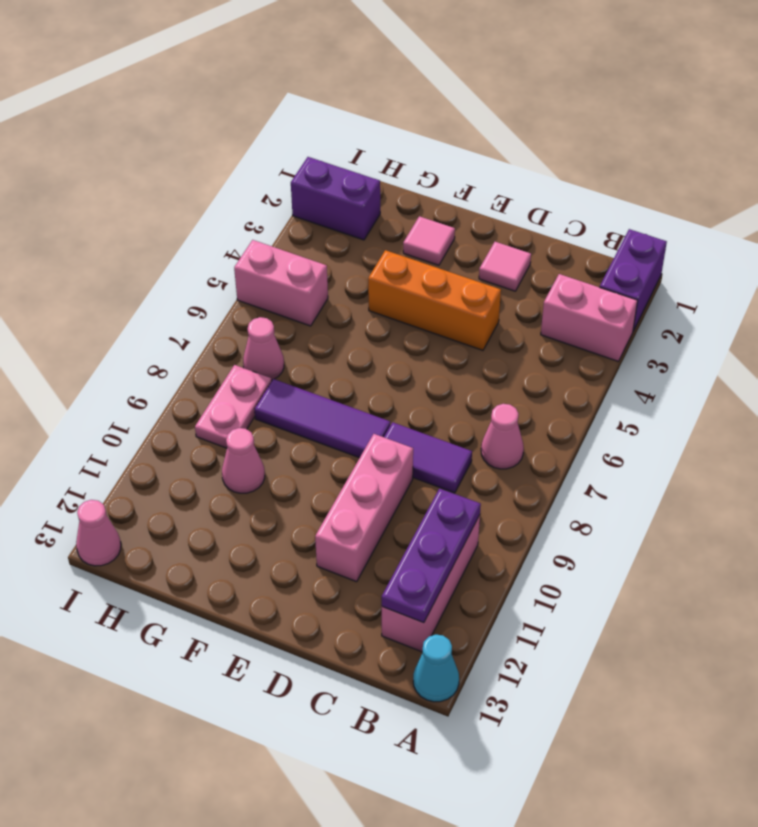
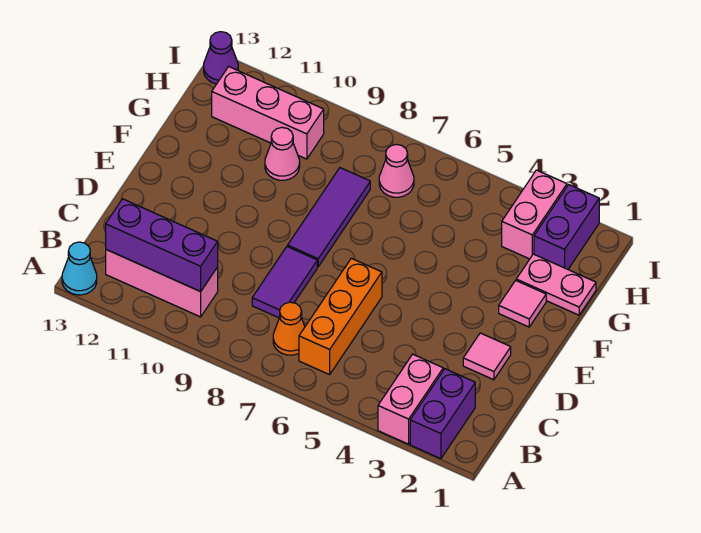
purple brick A1:A2 level 1 -> purple brick A2:B2 level 1
pink cone B7 level 1 -> orange cone B7 level 1
purple plate B10:B12 level 2 -> purple brick B10:B12 level 2
orange brick D4:F4 level 1 -> orange brick B6:D6 level 1
pink brick D9:D11 level 1 -> pink brick H10:H12 level 1
pink brick H5:I5 level 1 -> pink brick H3:I3 level 1
pink plate H8:H9 level 1 -> pink plate G1:G2 level 1
pink cone I13 level 1 -> purple cone I13 level 1

